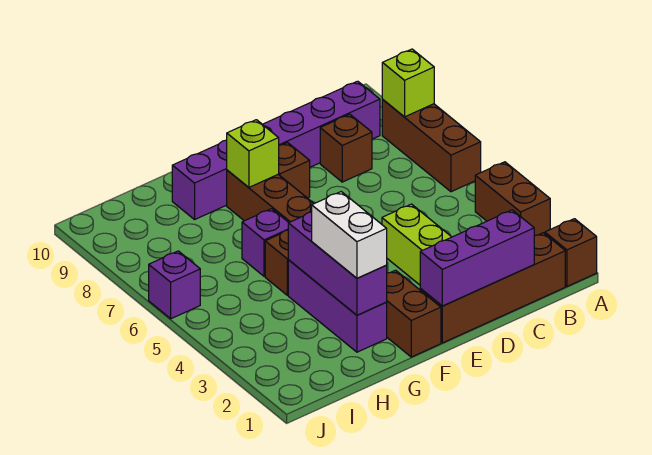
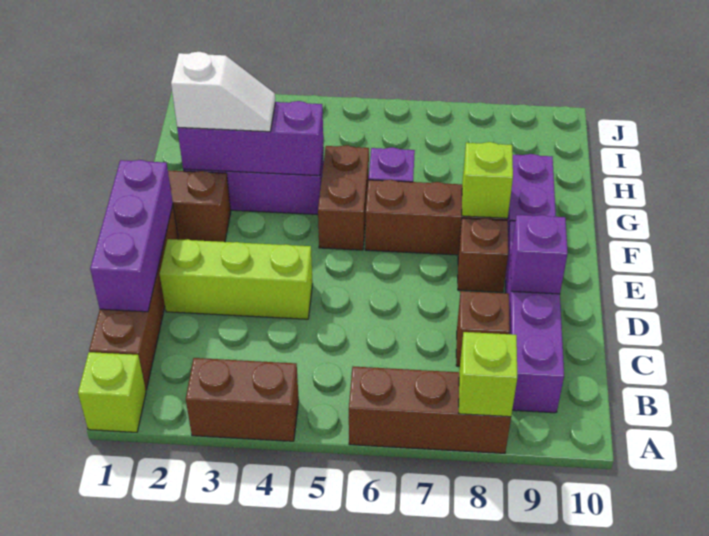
brown brick A1 level 1 -> lime brick A1 level 1
white brick G2:G3 level 3 -> white slope G2:G3 level 3 top 2
purple brick J6 level 1 -> purple brick D9 level 2

